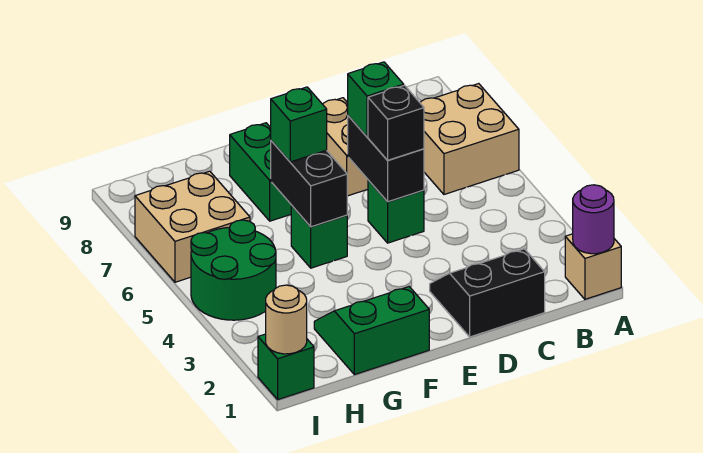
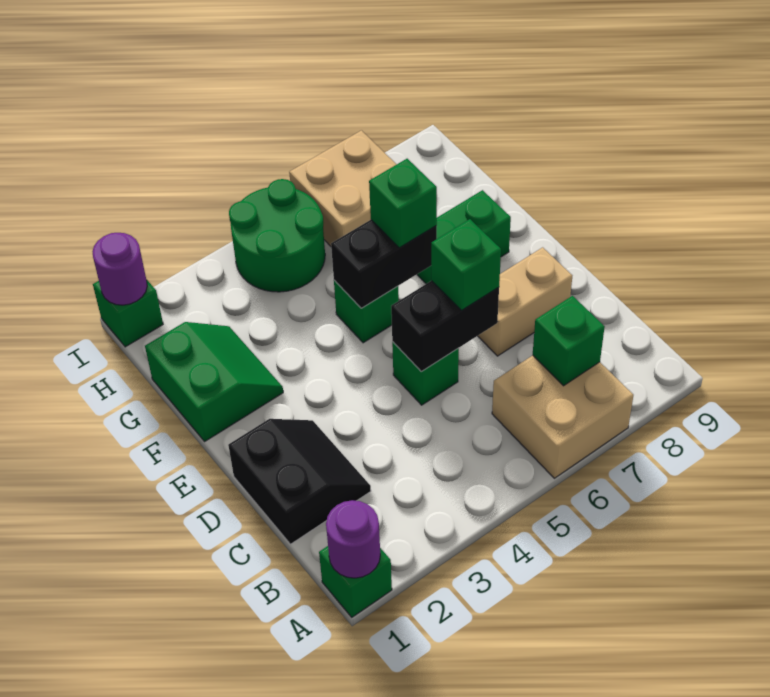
tan brick A1 level 1 -> green brick A1 level 1
none -> green brick B7 level 2
black brick D5 level 3 -> none
tan round brick I1 level 2 -> purple round brick I1 level 2

